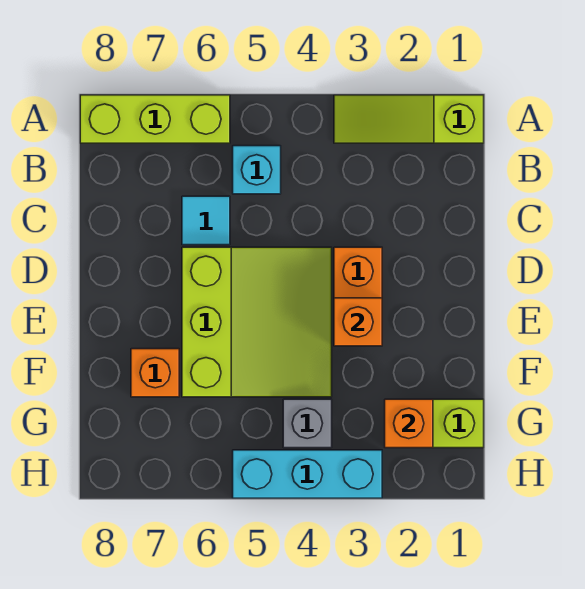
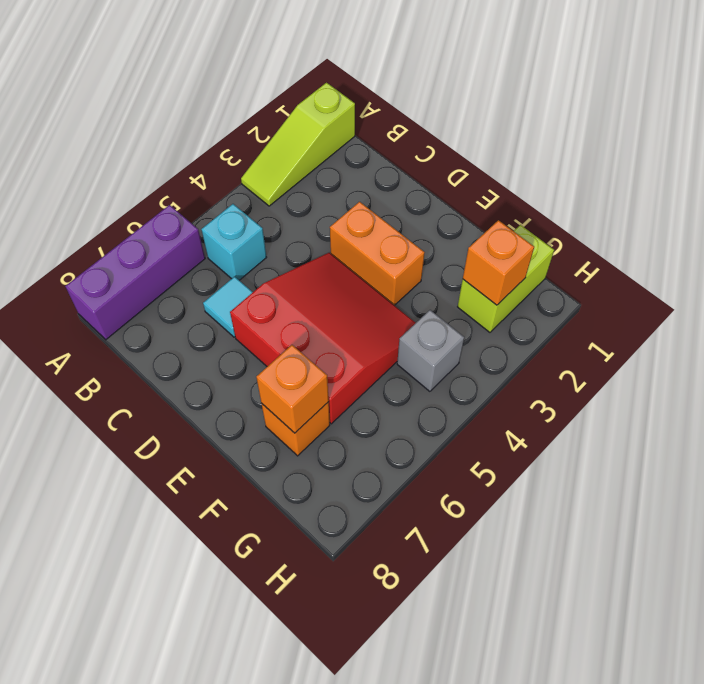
lime brick A6:A8 level 1 -> purple brick A6:A8 level 1
lime slope D4:F6 level 1 top 6 -> red slope D4:F6 level 1 top 6
orange brick E3 level 2 -> orange brick F7 level 2
cyan brick H3:H5 level 1 -> none

